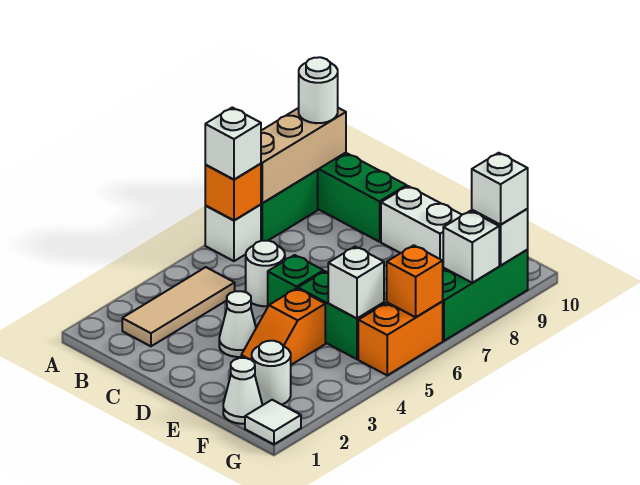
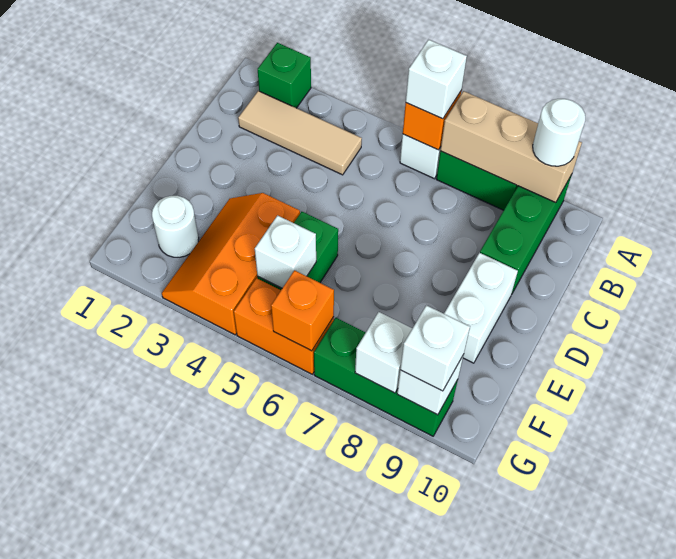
white round brick C5 level 1 -> none
white cone D3 level 1 -> none
green brick D5 level 1 -> green brick A2 level 1
orange slope E3:E4 level 1 top 4 -> orange slope E3:G4 level 1 top 4
white cone F1 level 1 -> none
white tile G1 level 1 -> none

